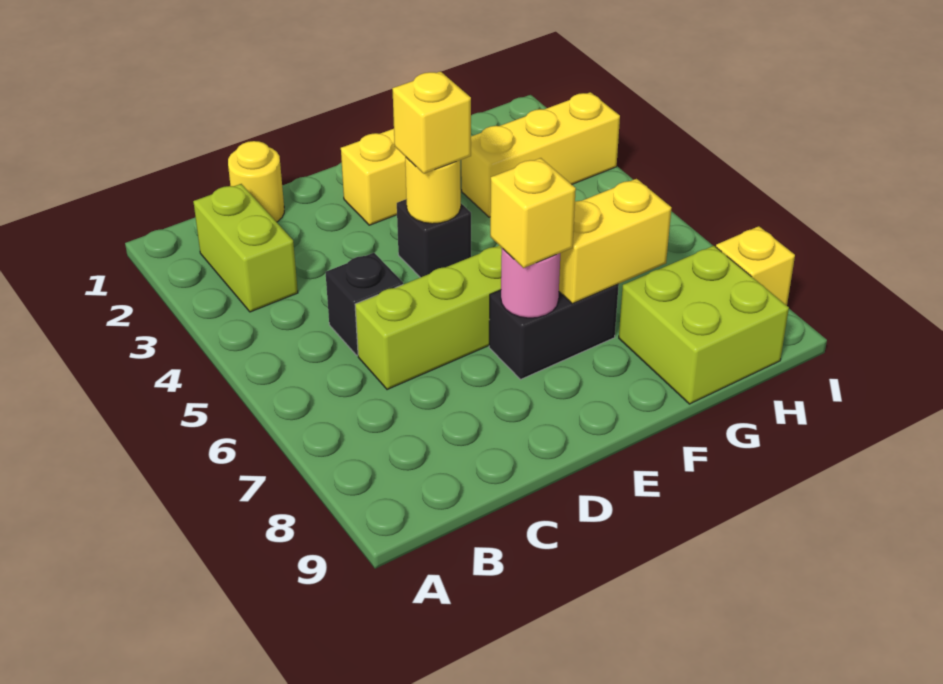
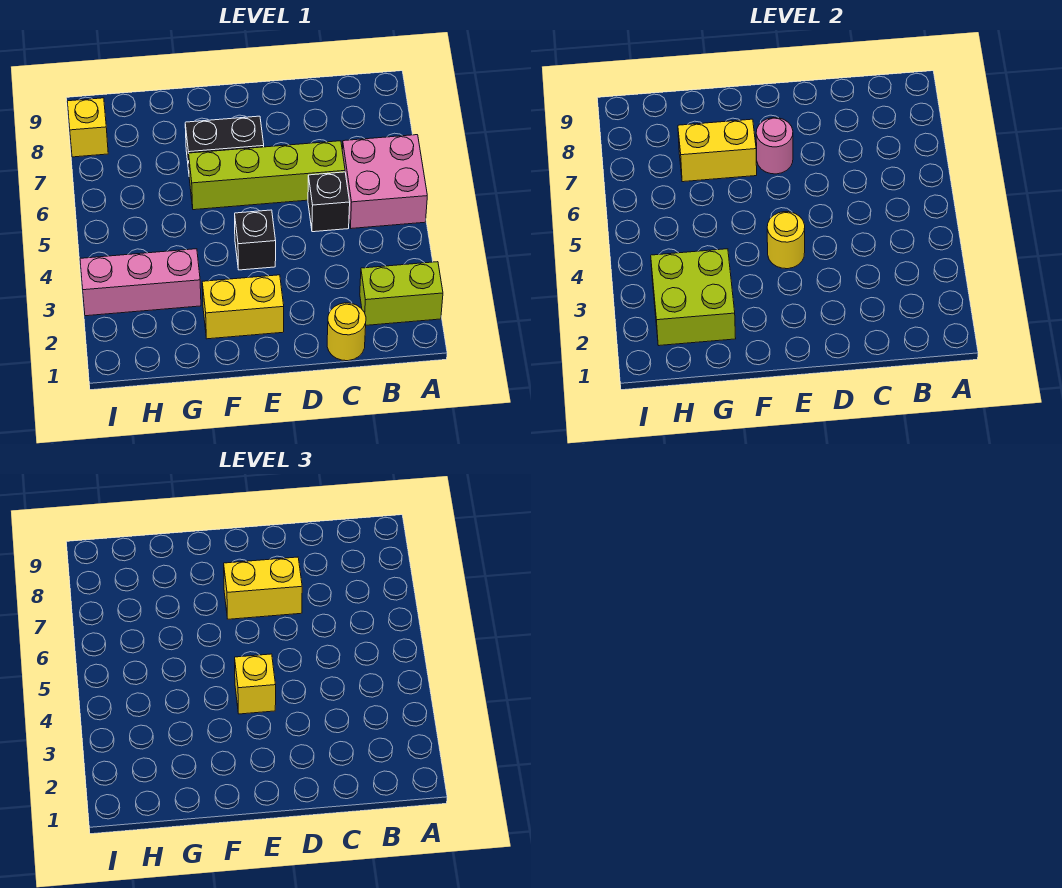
none -> pink brick A5:B6 level 1
lime brick B2:B3 level 1 -> lime brick A2:B2 level 1
yellow brick E7 level 3 -> yellow brick D7:E7 level 3
yellow brick G3:I3 level 1 -> pink brick G3:I3 level 1
lime brick G8:H9 level 1 -> lime brick G2:H3 level 2

